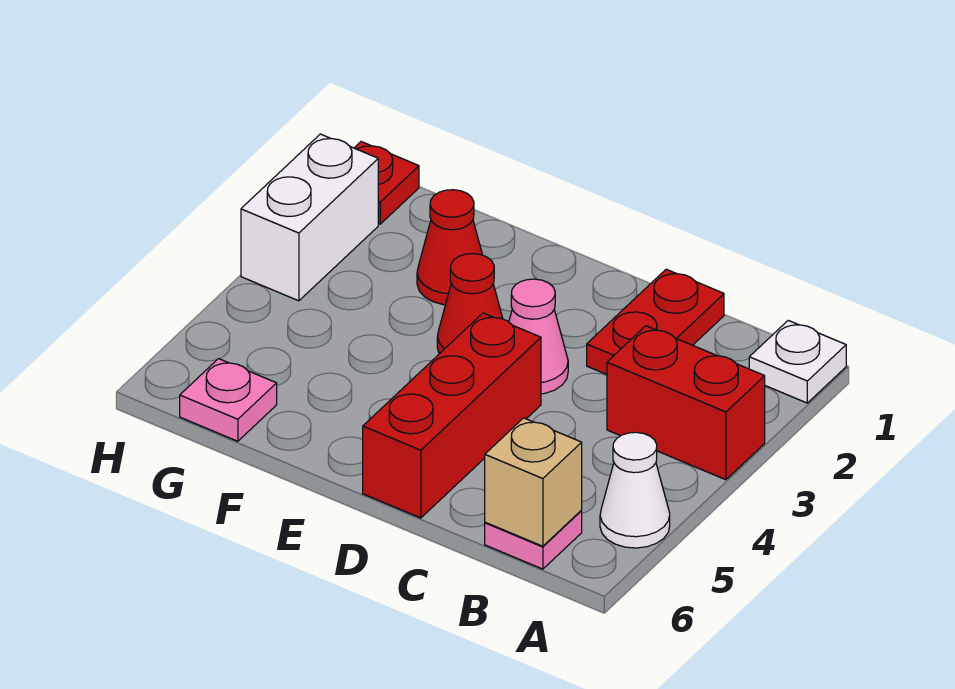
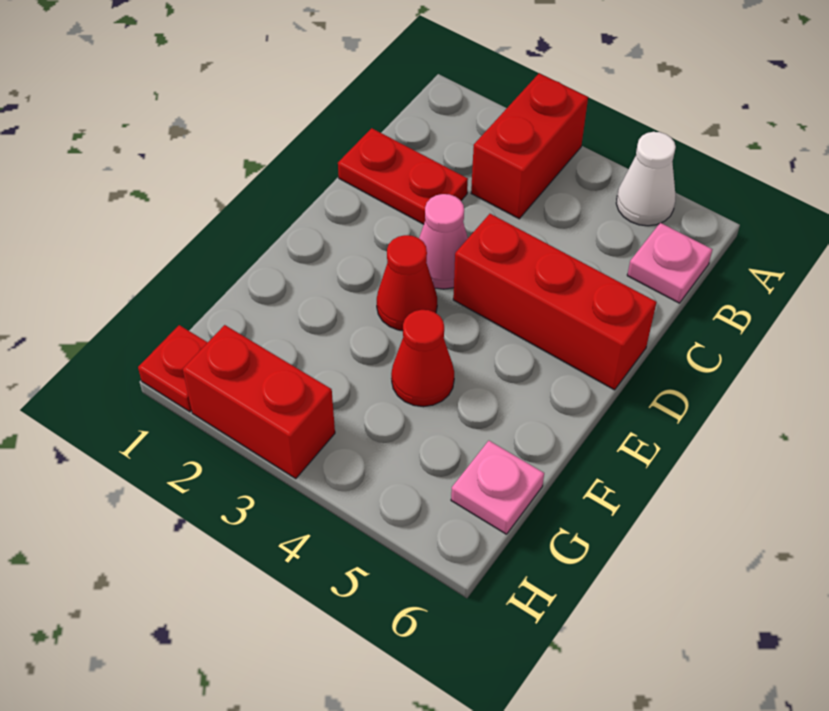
white plate A1 level 1 -> none
tan brick B6 level 2 -> none
red cone F2 level 1 -> red cone F4 level 1
white brick H2:H3 level 1 -> red brick H2:H3 level 1

